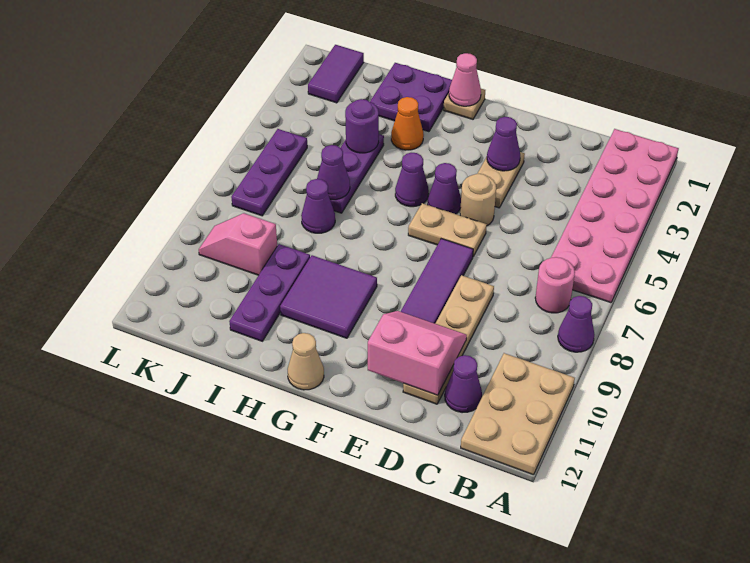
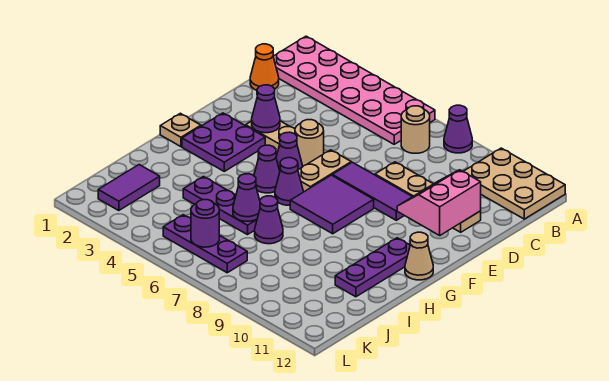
pink round brick B7 level 1 -> tan round brick B7 level 1
purple cone C11 level 1 -> purple cone G6 level 1
pink cone G1 level 2 -> none
purple tile G9:H10 level 1 -> purple tile F7:G8 level 1
purple plate H1:I2 level 1 -> purple plate F2:G3 level 1
orange cone H3 level 1 -> orange cone C1 level 1
purple round brick I4 level 2 -> purple round brick K6 level 2
purple plate I9:I11 level 1 -> purple plate G11:I11 level 1
pink slope J9:K9 level 1 top J -> none
purple tile K1:K2 level 1 -> purple tile J2:K2 level 1

